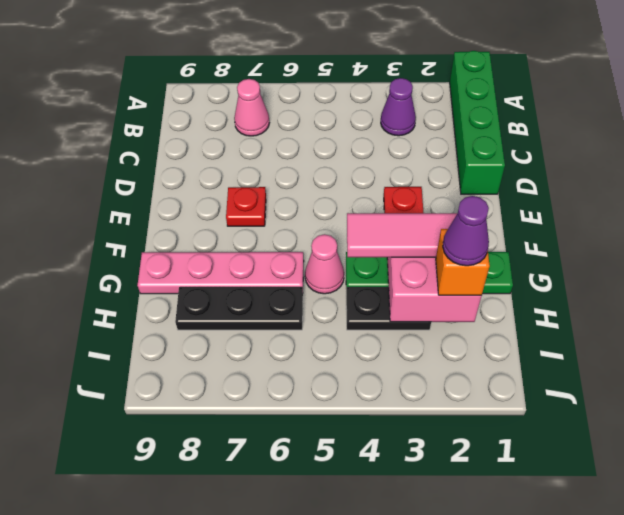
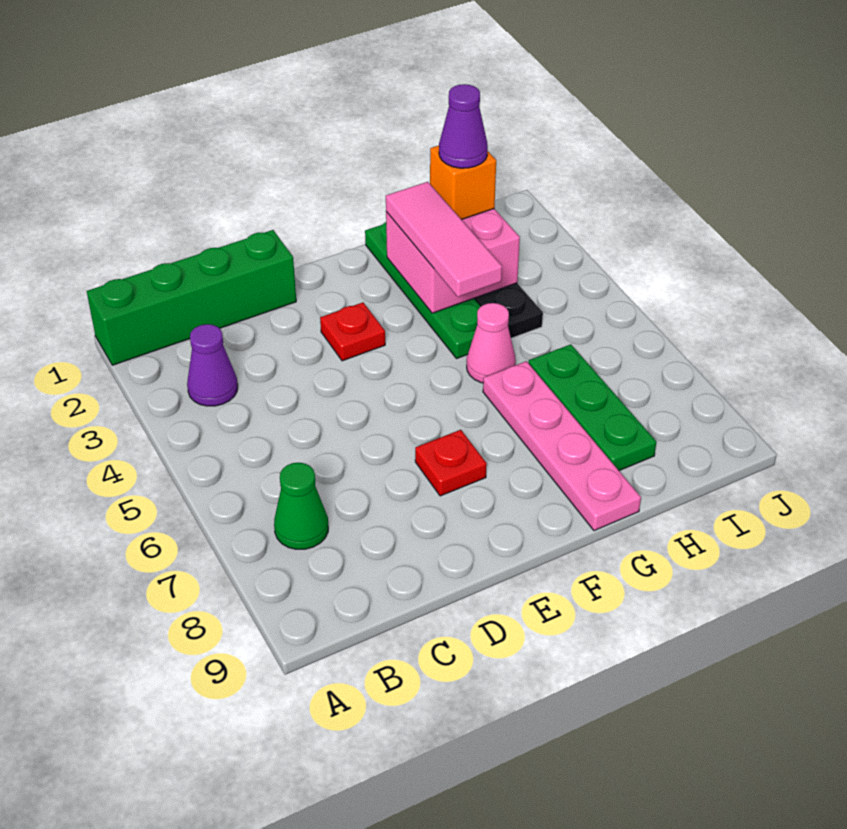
pink cone B7 level 1 -> green cone B7 level 1
black plate H6:H8 level 1 -> green plate H6:H8 level 1

